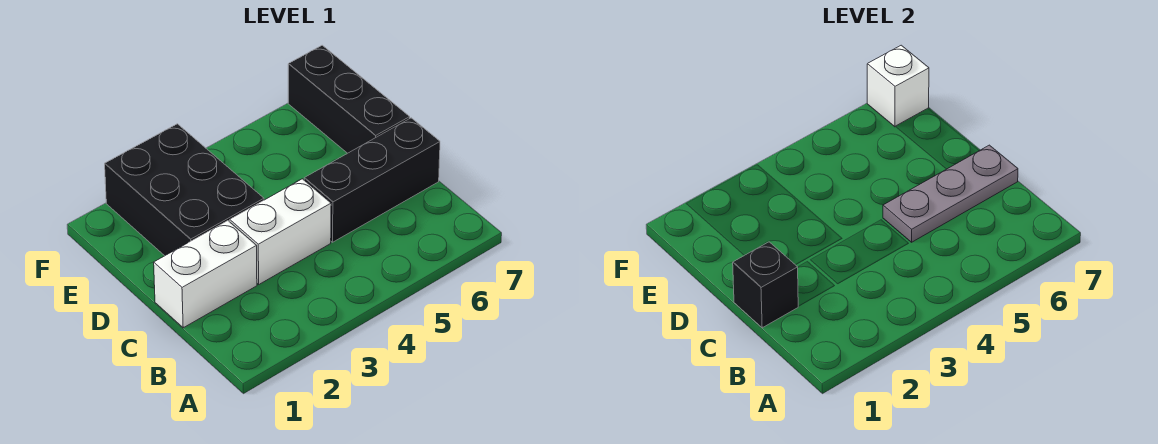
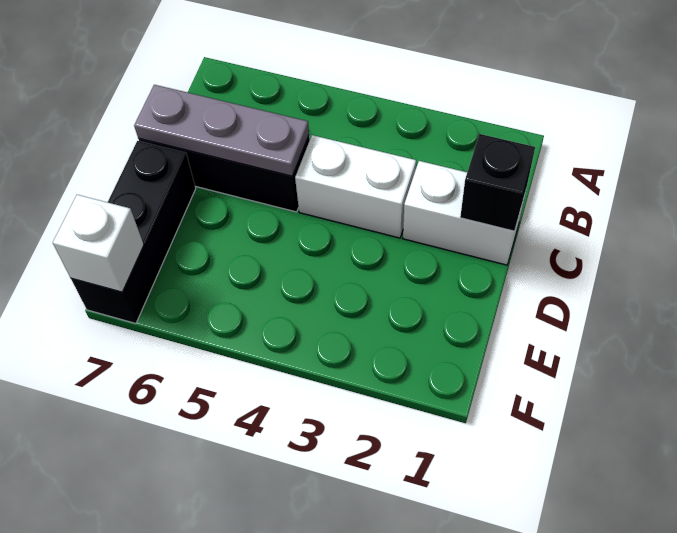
black brick D2:F3 level 1 -> none

